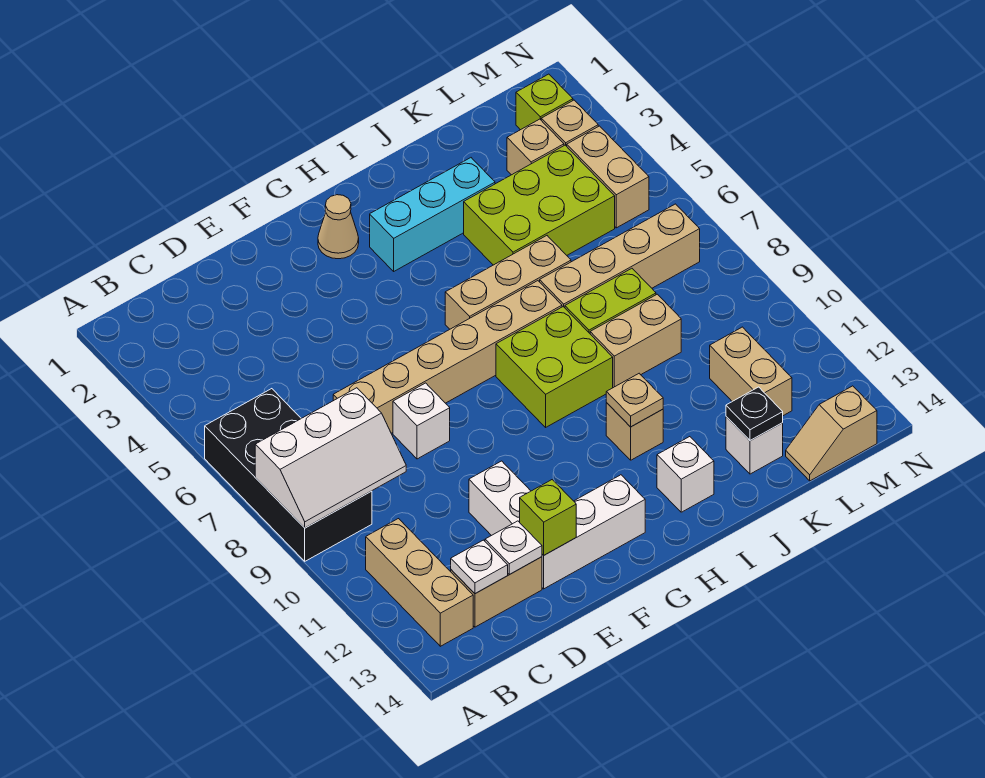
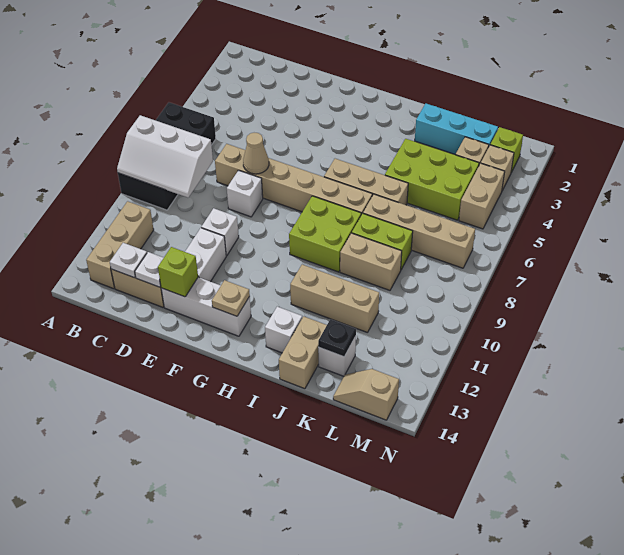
none -> white brick E10 level 1
tan cone G2 level 1 -> tan cone E7 level 2
cyan brick H3:J3 level 1 -> cyan brick J2:L2 level 1
tan brick I11 level 1 -> tan brick I11:K11 level 1
tan plate I11 level 2 -> tan plate G13 level 2
tan brick L11:L12 level 1 -> tan brick J13:J14 level 1

